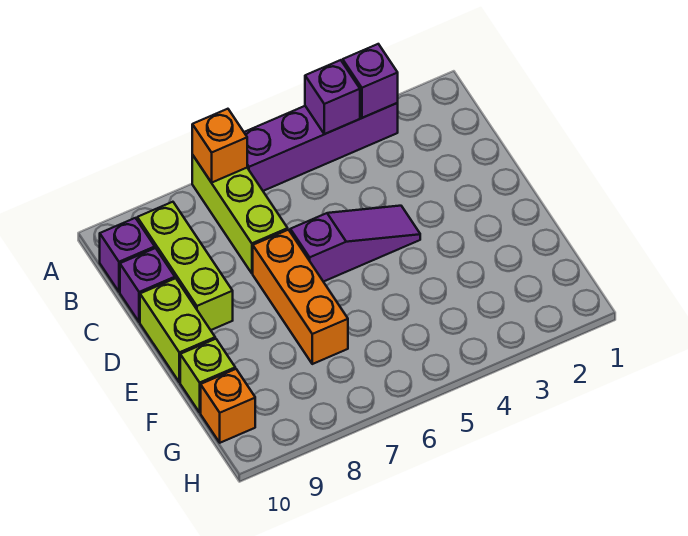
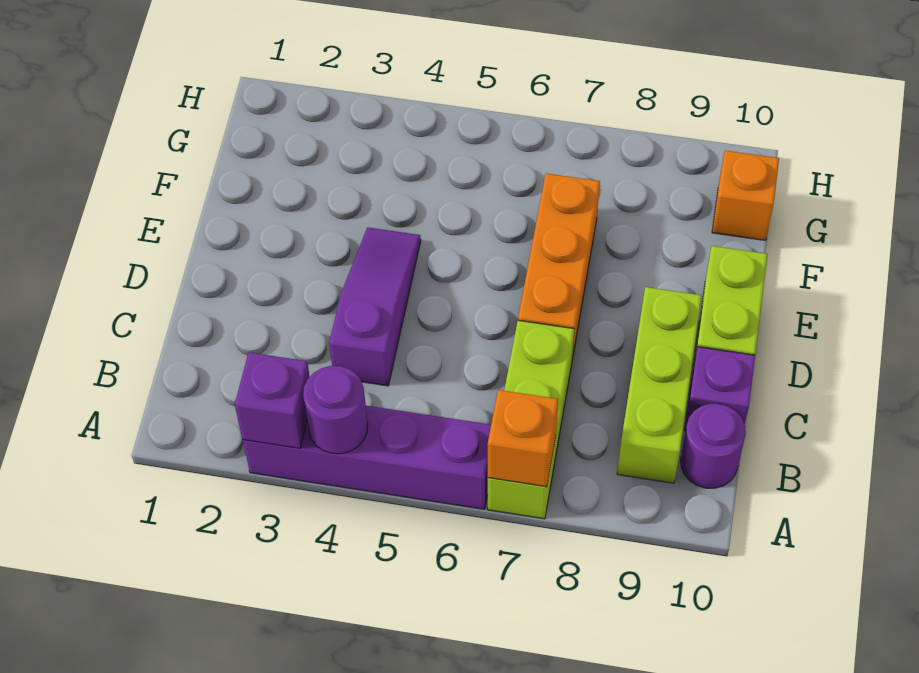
purple brick A4 level 2 -> purple round brick A4 level 2
purple brick B10 level 1 -> purple round brick B10 level 1
purple slope D4:D6 level 1 top 6 -> purple slope C4:E4 level 1 top C
lime brick F10 level 1 -> none

